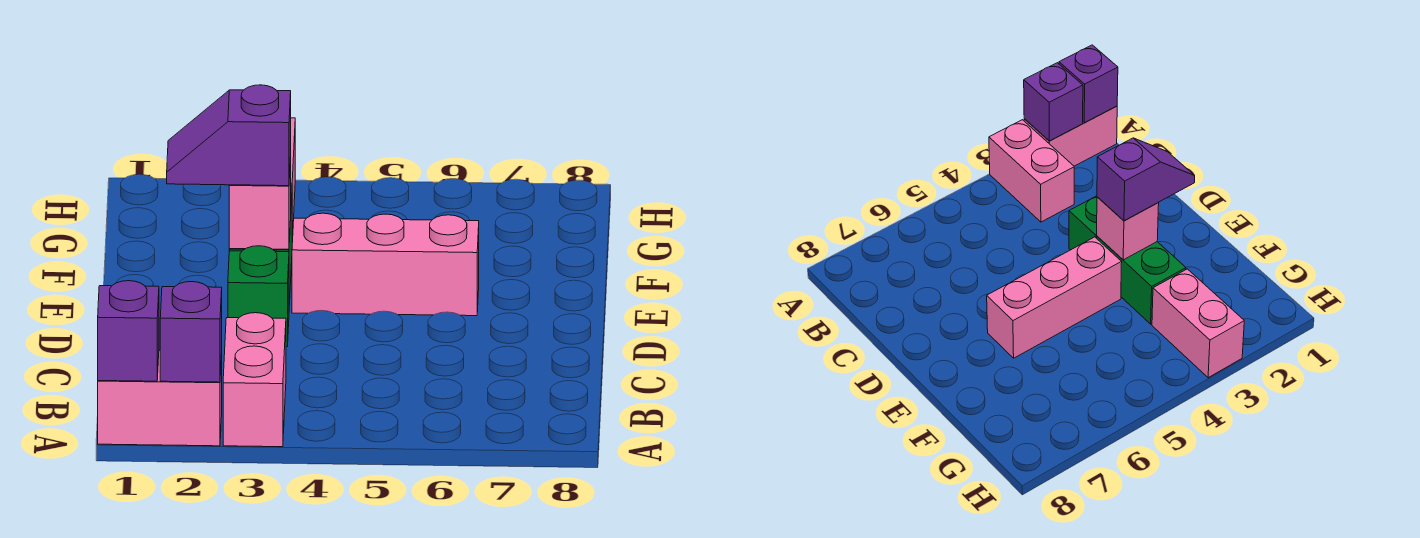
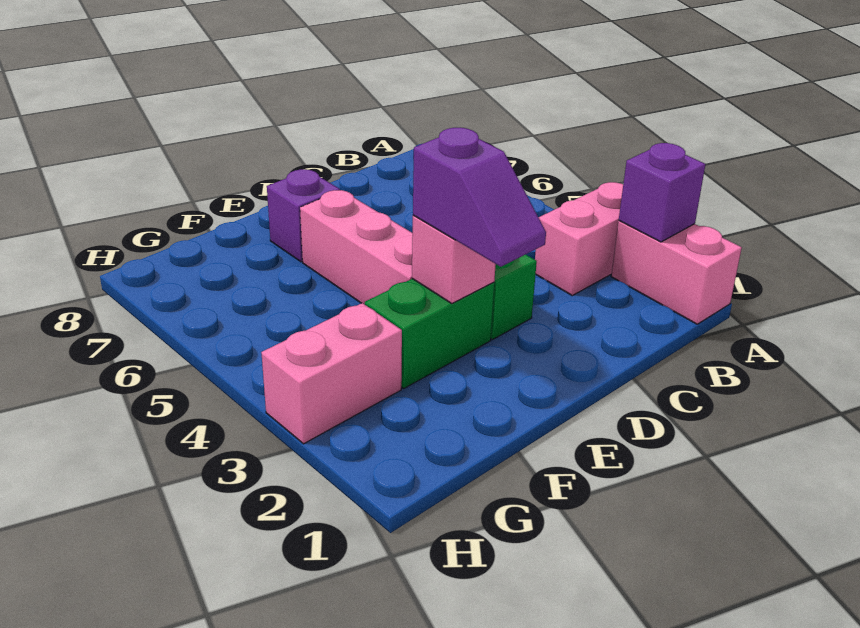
purple brick A1 level 2 -> purple brick E7 level 1

